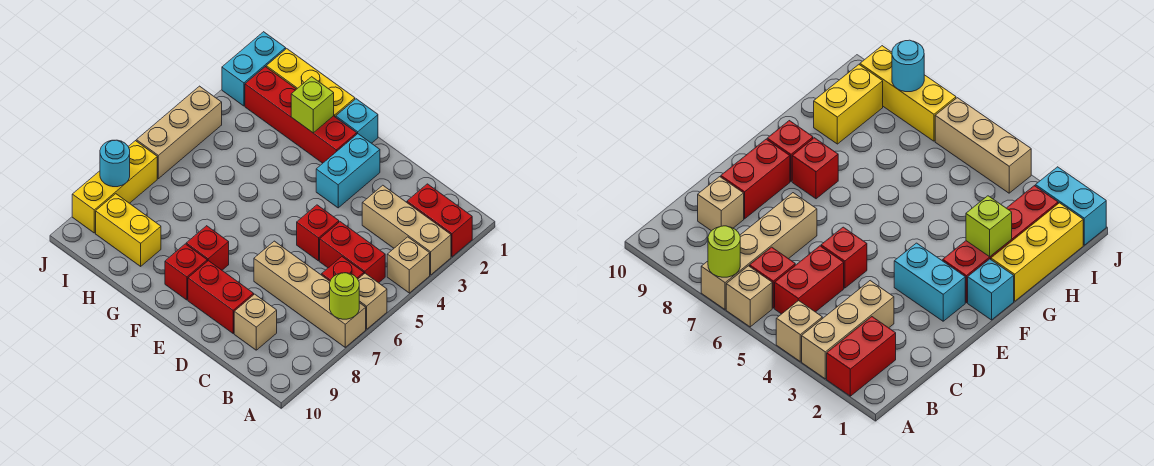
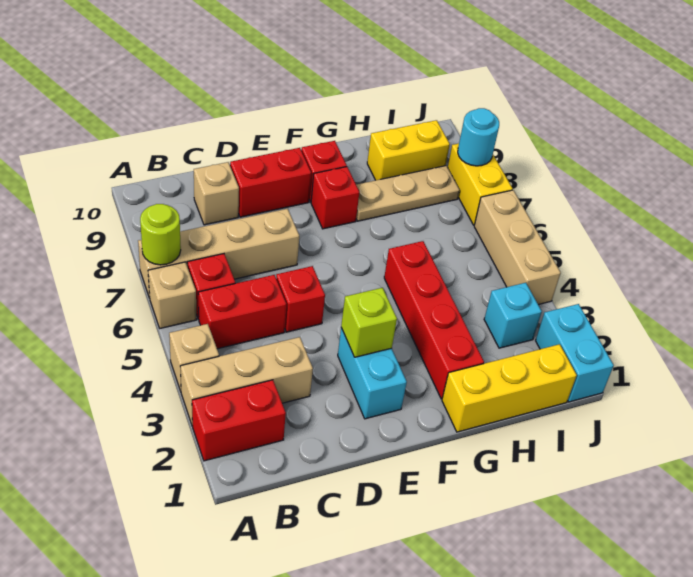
cyan brick F1 level 1 -> cyan brick I3 level 1
red brick F2:I2 level 1 -> red brick G2:G5 level 1
lime brick G2 level 2 -> lime brick E3 level 2
none -> tan plate G8:I8 level 1
yellow brick J7:J9 level 1 -> yellow brick J7:J8 level 1

